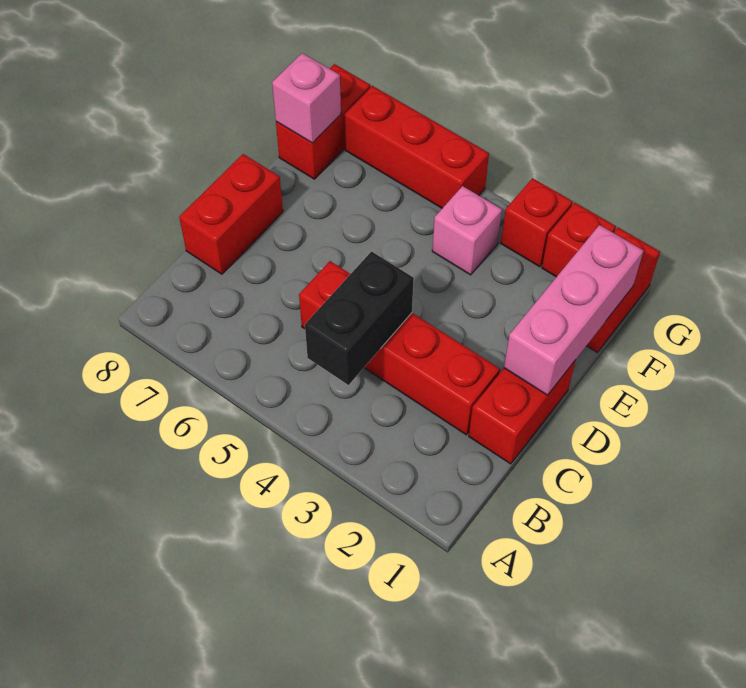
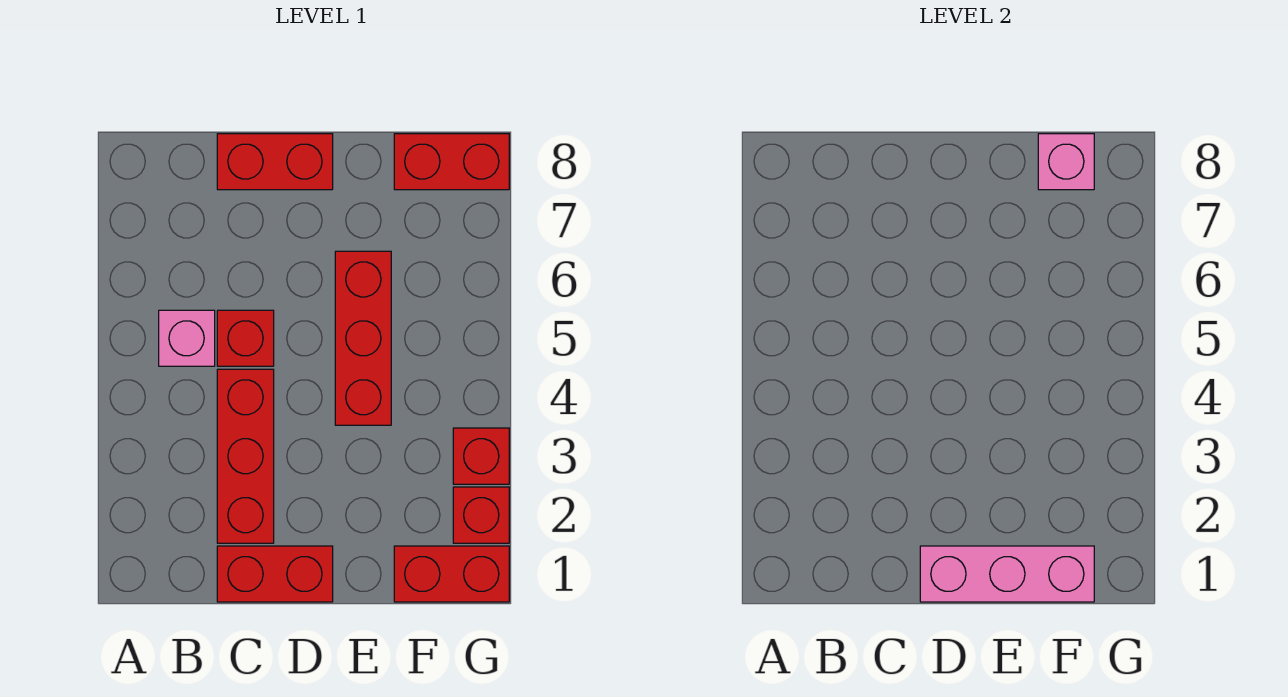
black brick B4:C4 level 2 -> none
pink brick F4 level 1 -> pink brick B5 level 1
red brick G5:G7 level 1 -> red brick E4:E6 level 1

